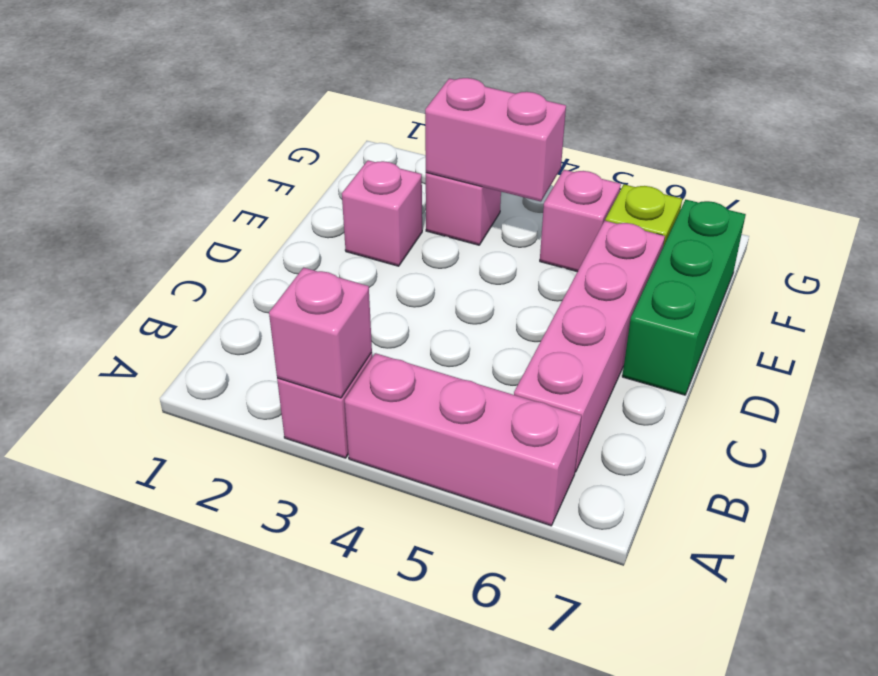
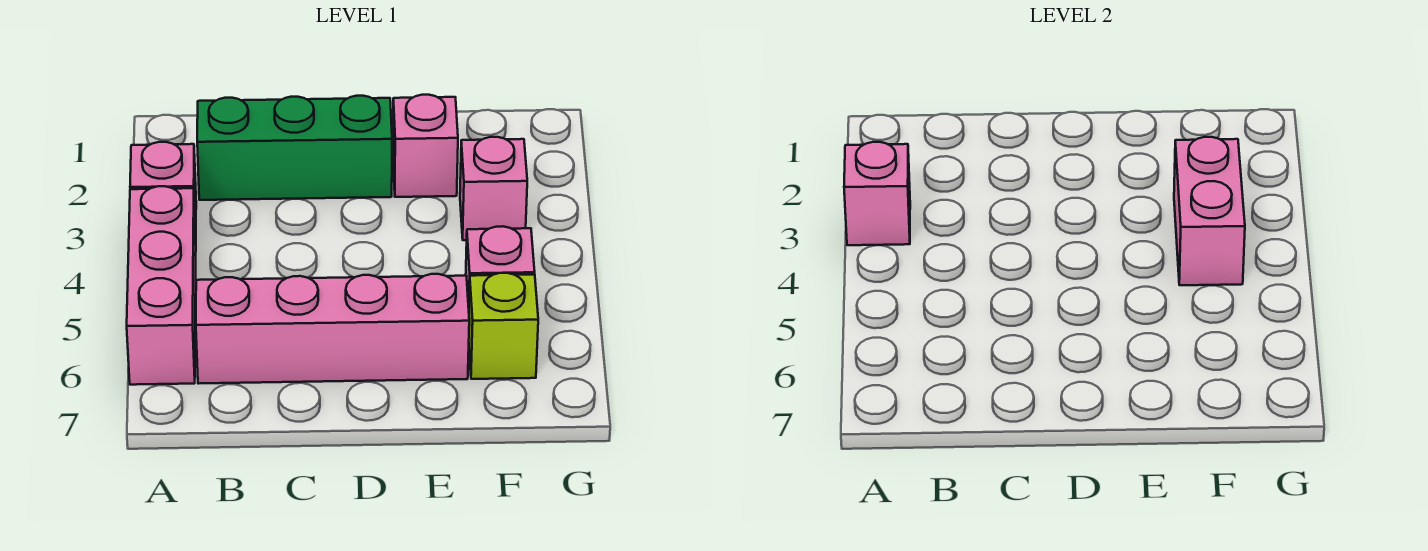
green brick D7:F7 level 1 -> green brick B2:D2 level 1

